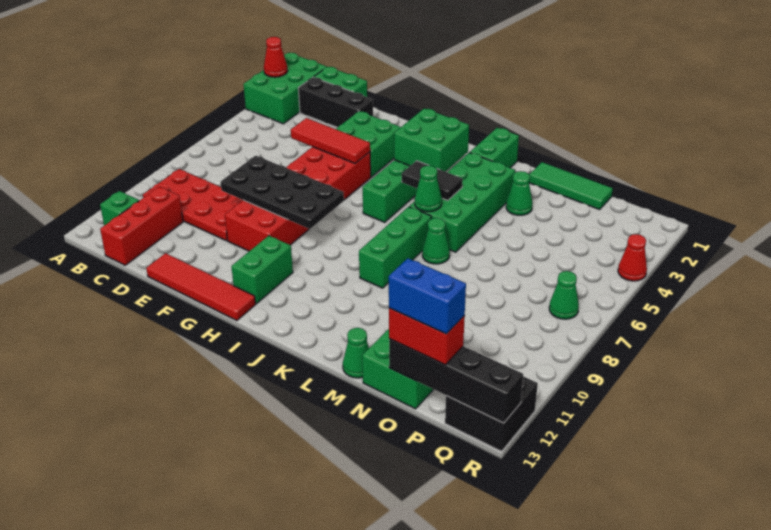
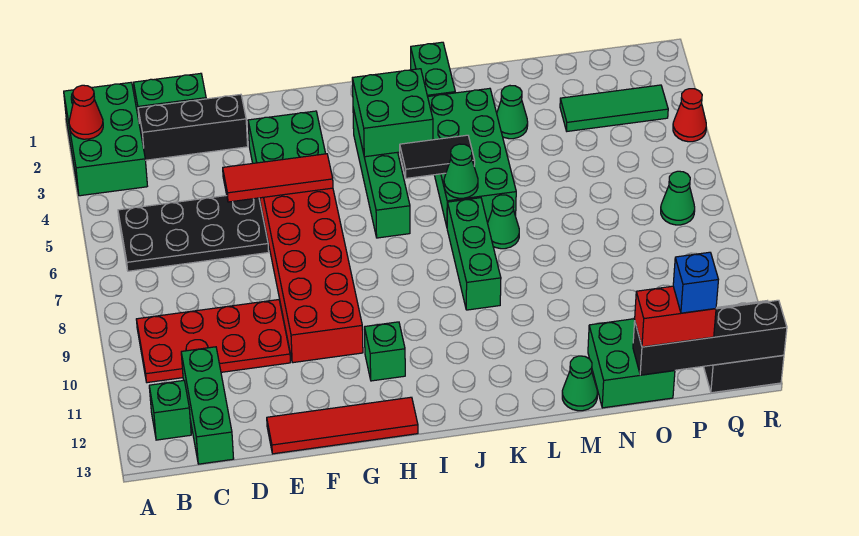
red brick C11:C13 level 1 -> green brick C11:C13 level 1
black plate E8:H9 level 2 -> black plate B5:E6 level 1
green brick H11:H12 level 1 -> green brick H11 level 1
green tile M1:O1 level 1 -> green tile O3:Q3 level 1
blue brick O13:P13 level 4 -> blue brick P13 level 4

